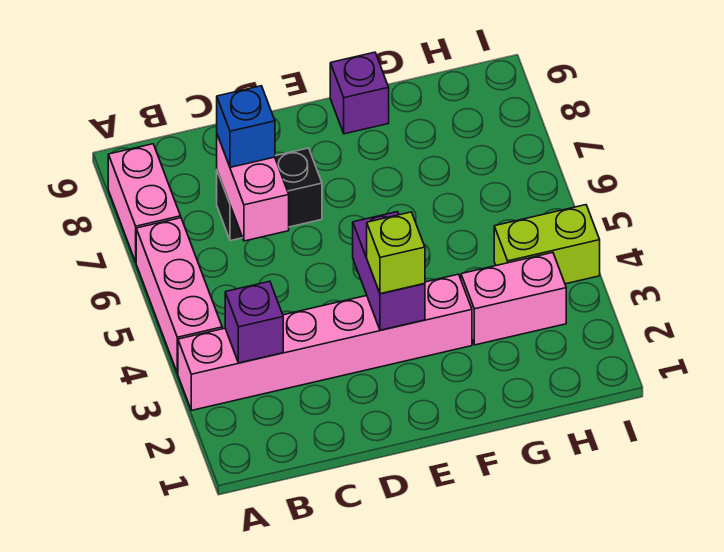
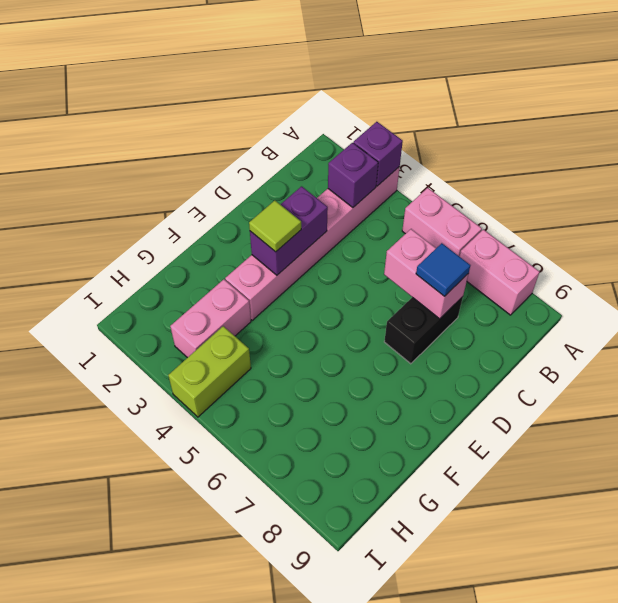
pink brick A4:A6 level 1 -> pink brick A5:A6 level 1
blue brick C7 level 3 -> blue tile C7 level 3
purple brick E3:E4 level 2 -> purple brick D3:E3 level 2
lime brick E3 level 3 -> lime tile E3 level 3
purple brick F9 level 1 -> purple brick A3 level 2

